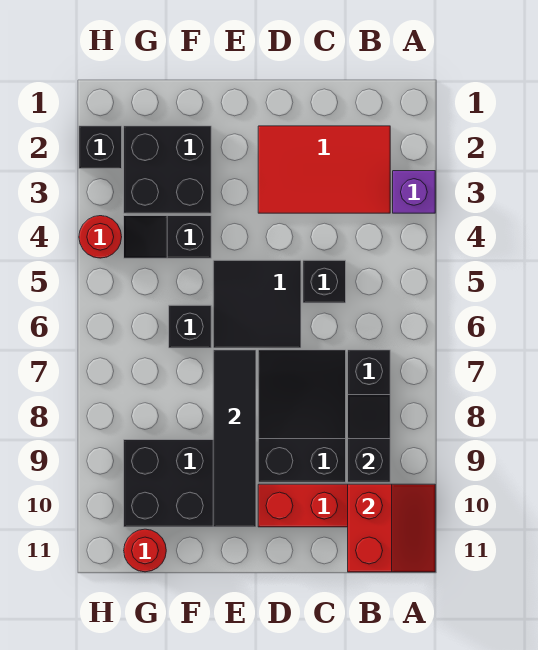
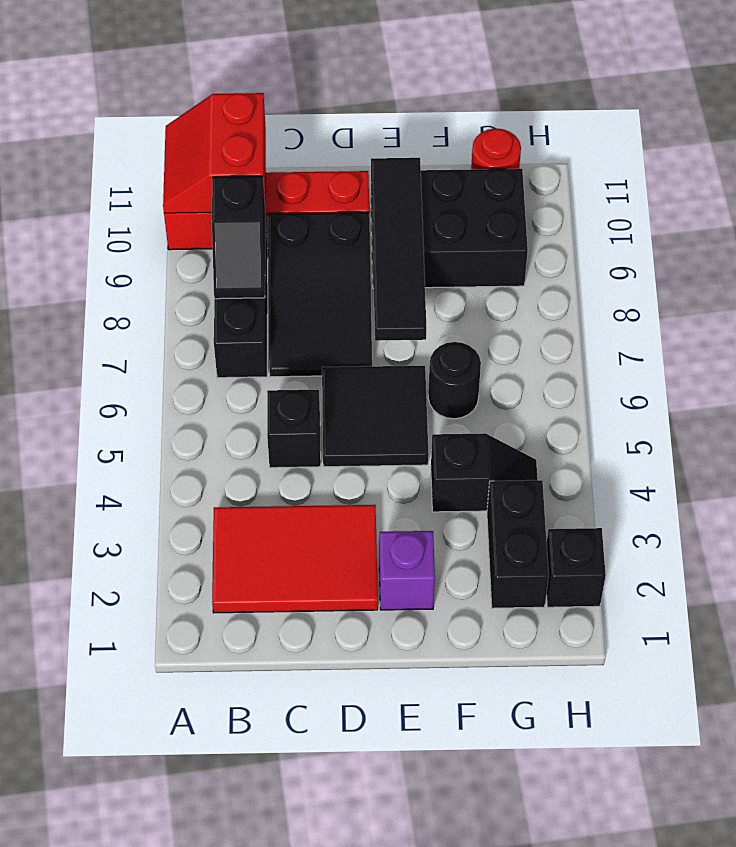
purple brick A3 level 1 -> purple brick E2 level 1
black brick F2:G3 level 1 -> black brick G2:G3 level 1
black brick F6 level 1 -> black round brick F6 level 1
red round brick H4 level 1 -> none

